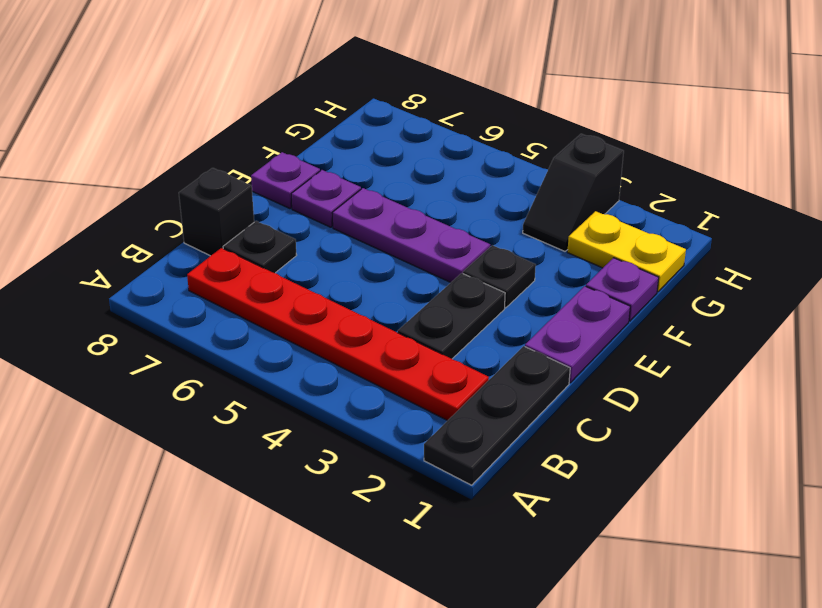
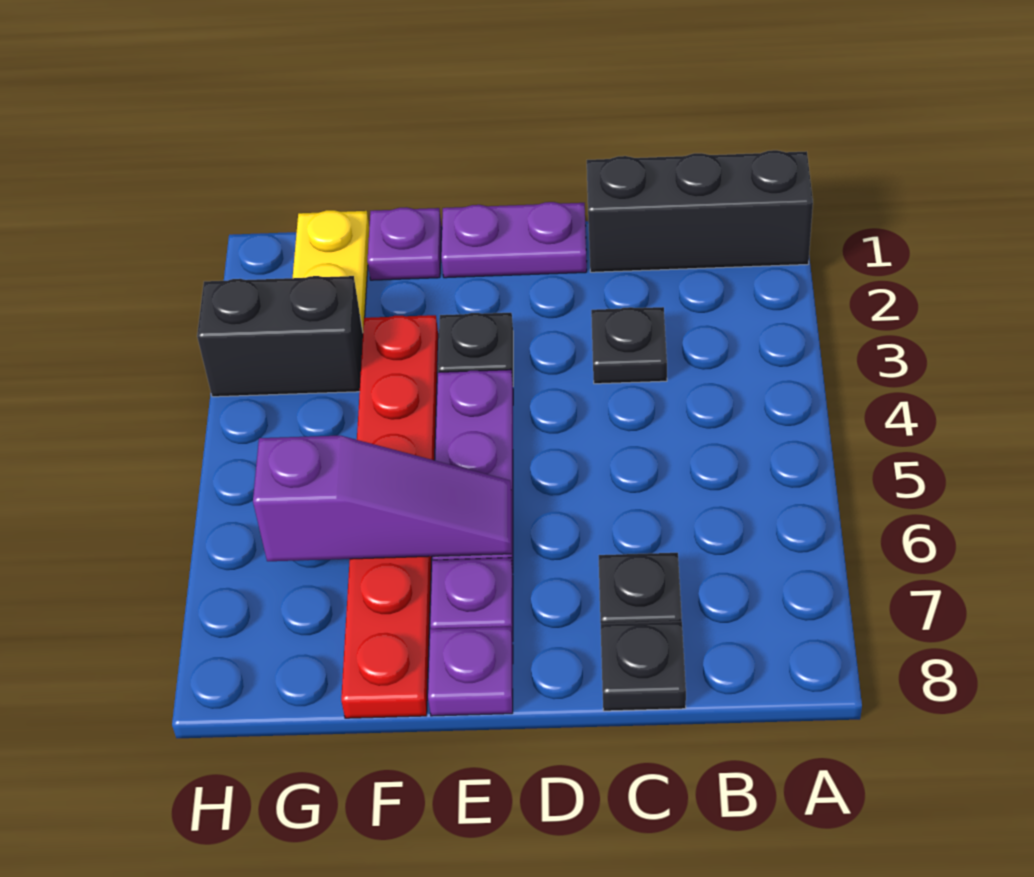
black plate A1:C1 level 1 -> black brick A1:C1 level 1
red plate B2:B7 level 1 -> red plate F3:F8 level 1
black plate C3:D3 level 1 -> black plate C3 level 1
black brick C8 level 1 -> black plate C8 level 1
none -> purple slope E6:G6 level 2 top G
black slope G3:H3 level 1 top H -> black brick G3:H3 level 1

